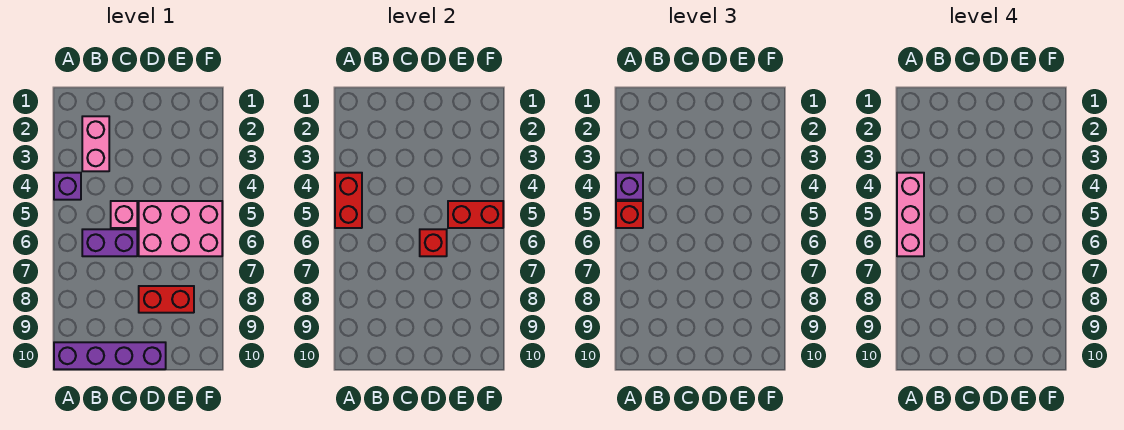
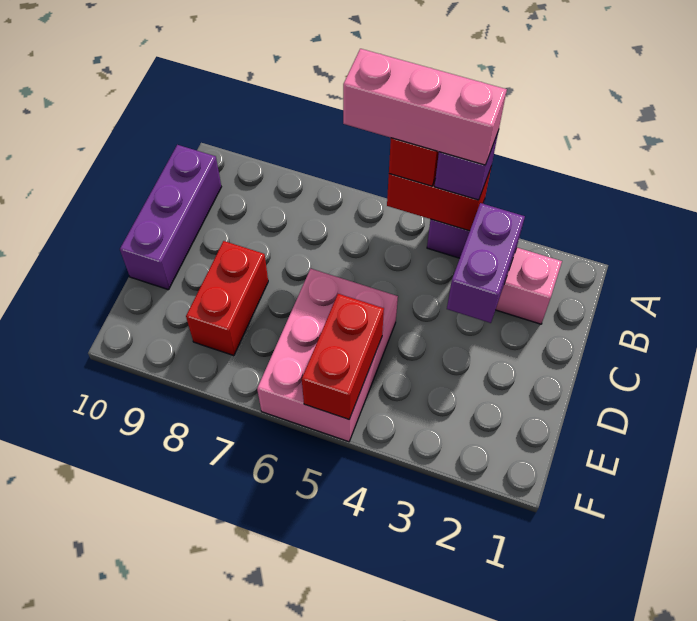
purple brick A10:D10 level 1 -> purple brick B10:D10 level 1
purple brick B6:C6 level 1 -> purple brick B3:C3 level 2
pink brick C5 level 1 -> none
red brick D6 level 2 -> none

